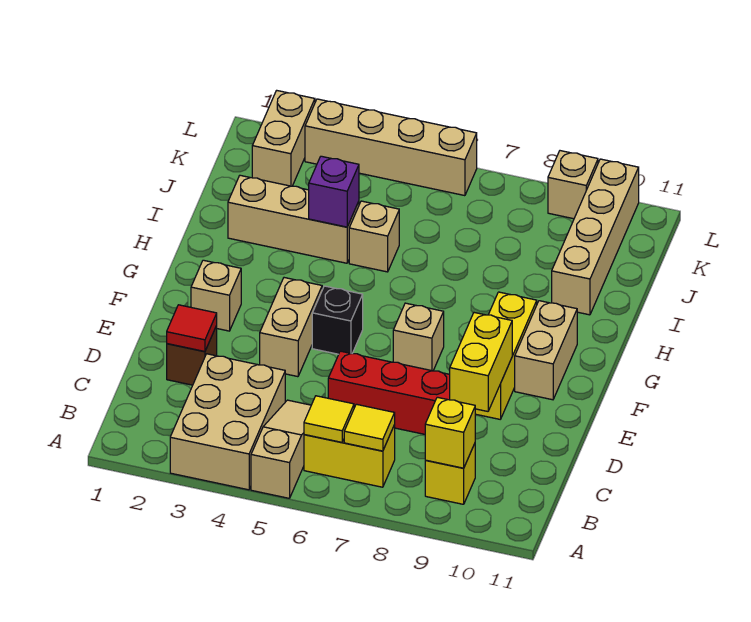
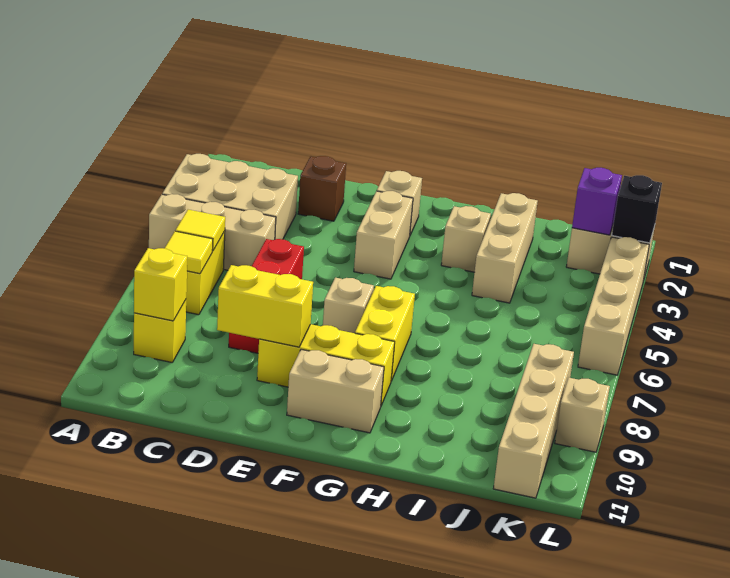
tan slope A5:C5 level 1 top A -> tan brick A5:C5 level 1
red tile D2 level 2 -> none
tan brick E4:F4 level 1 -> tan brick F3:F4 level 1
black brick F5 level 1 -> black brick L2 level 2
none -> yellow brick G7:G8 level 1
purple brick I4 level 2 -> purple brick K2 level 2
tan brick I5 level 1 -> tan brick H3 level 1
tan brick I10:L10 level 1 -> tan brick K8:K11 level 1

